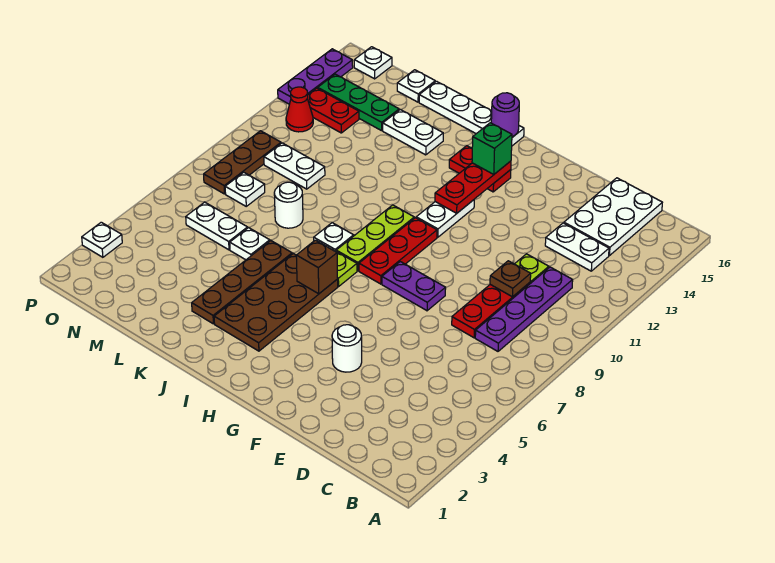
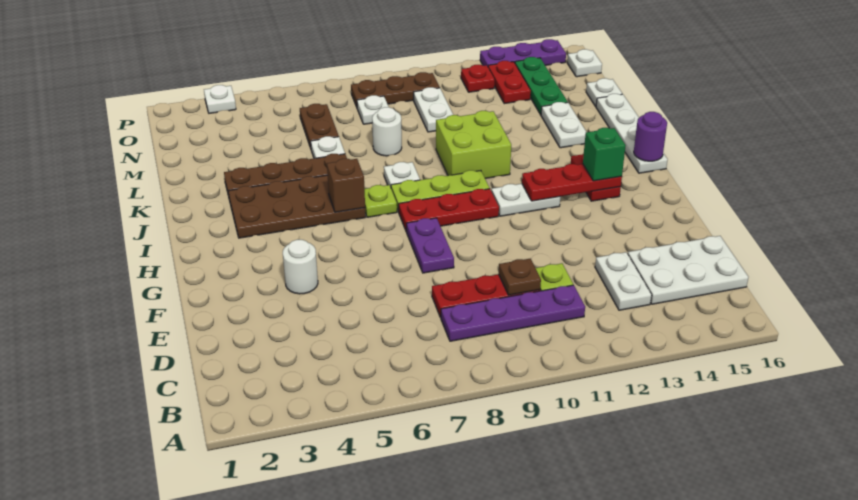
none -> lime brick J10:K11 level 1
white plate M6:N6 level 1 -> brown plate M6:N6 level 1
red cone O12 level 1 -> red plate O12 level 1

